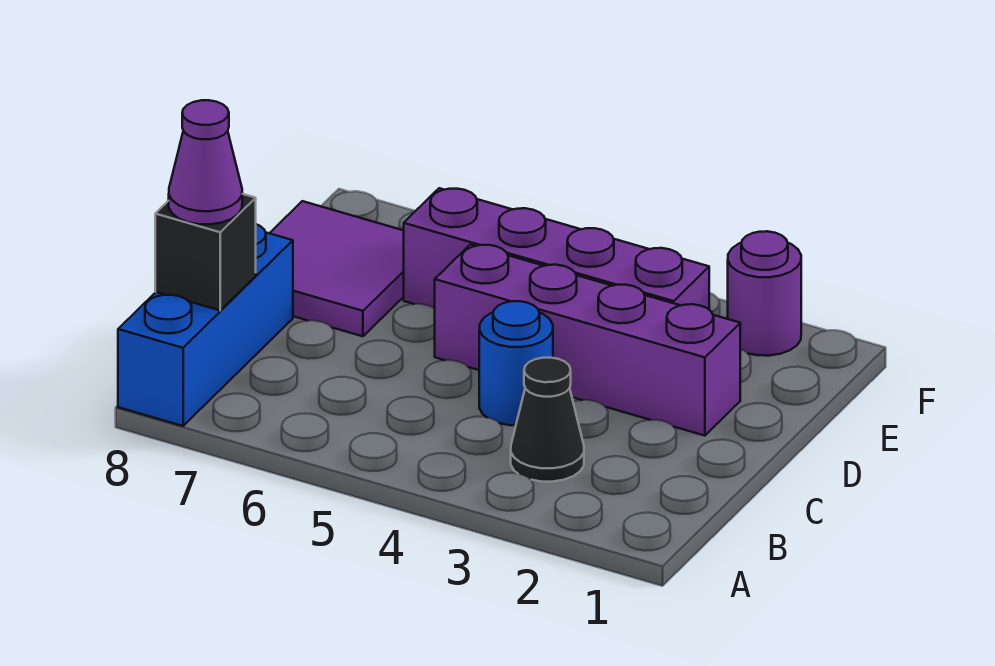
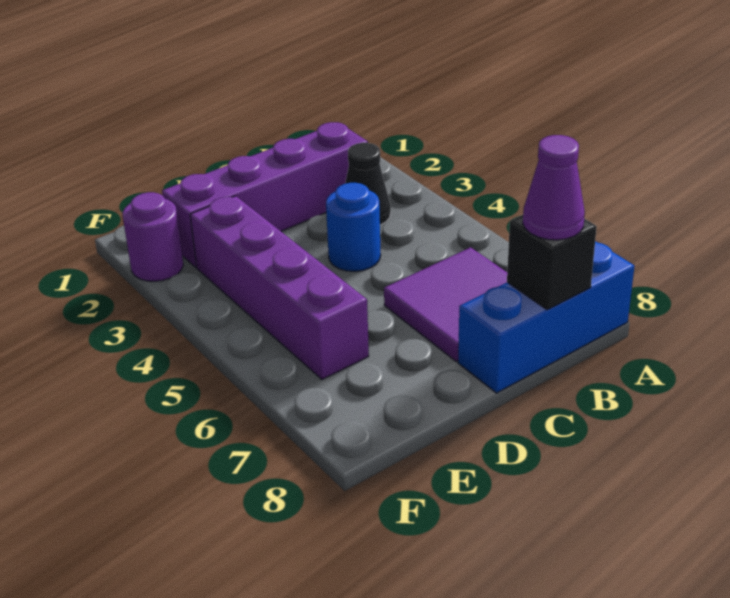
purple brick D2:D5 level 1 -> purple brick B2:E2 level 1
purple tile D7:E8 level 1 -> purple tile B6:C7 level 1

